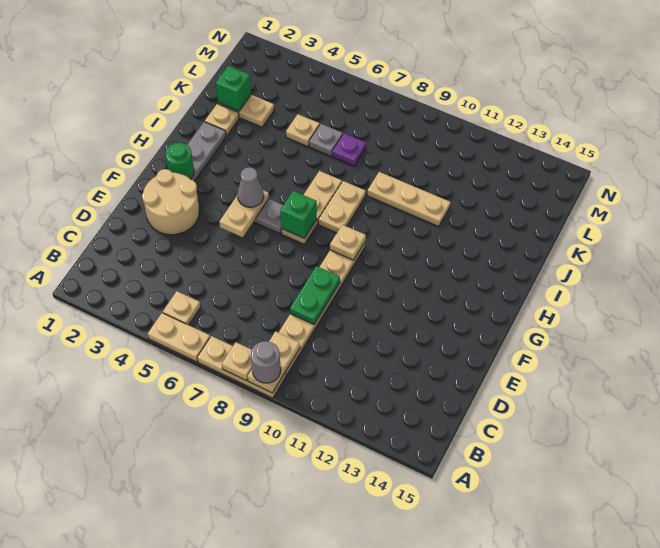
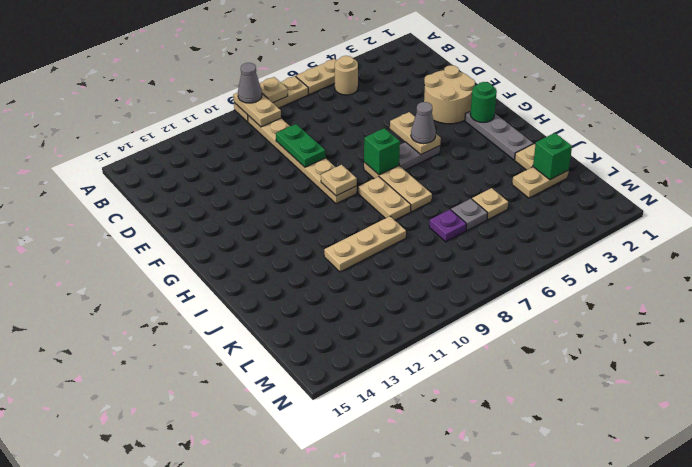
grey round brick A9 level 3 -> grey cone A9 level 3
tan plate B5 level 1 -> tan round brick B5 level 1

